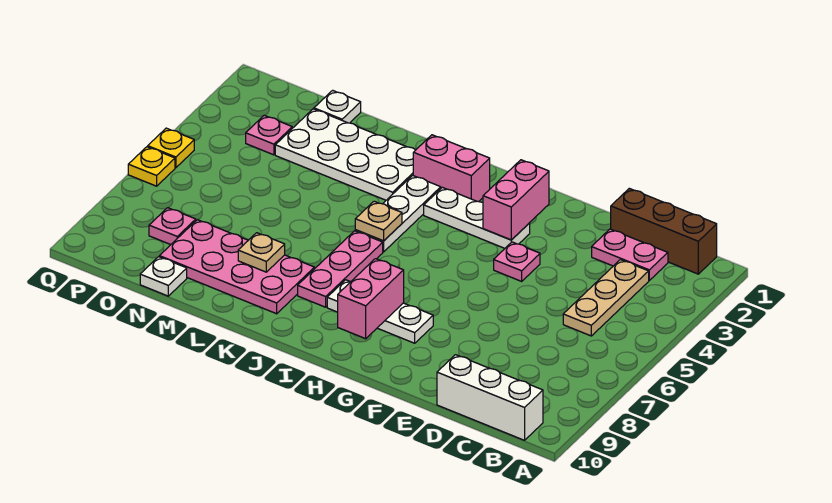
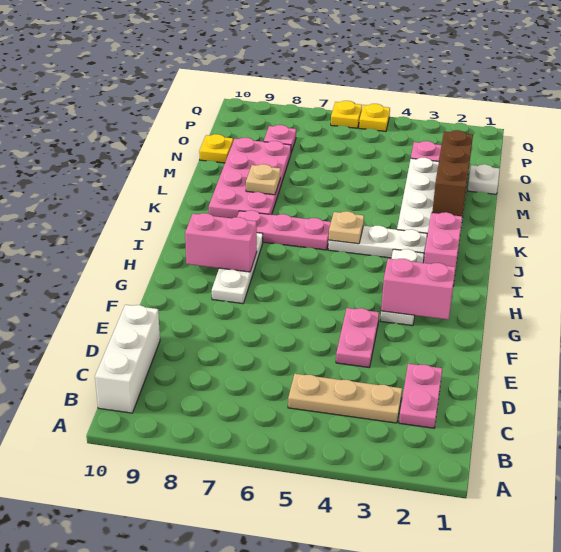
brown brick B1:D1 level 1 -> brown brick L2:N2 level 2
pink plate F4 level 1 -> pink plate E4:F4 level 1
white plate N10 level 1 -> yellow plate N10 level 1

